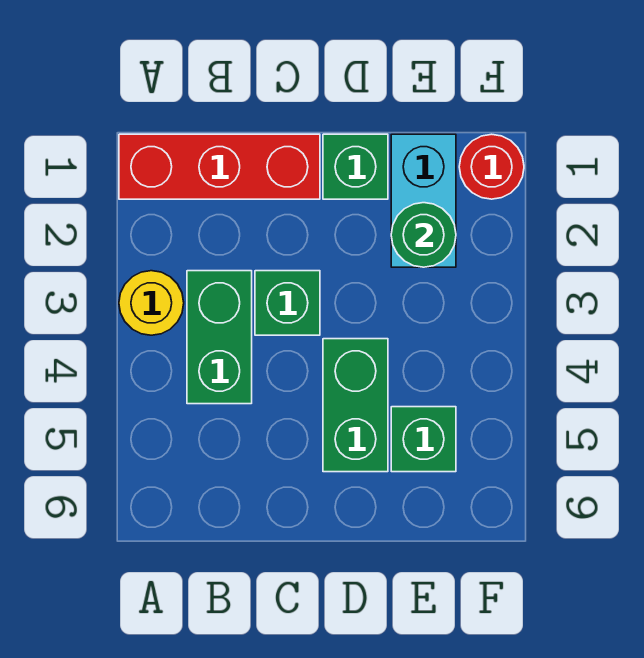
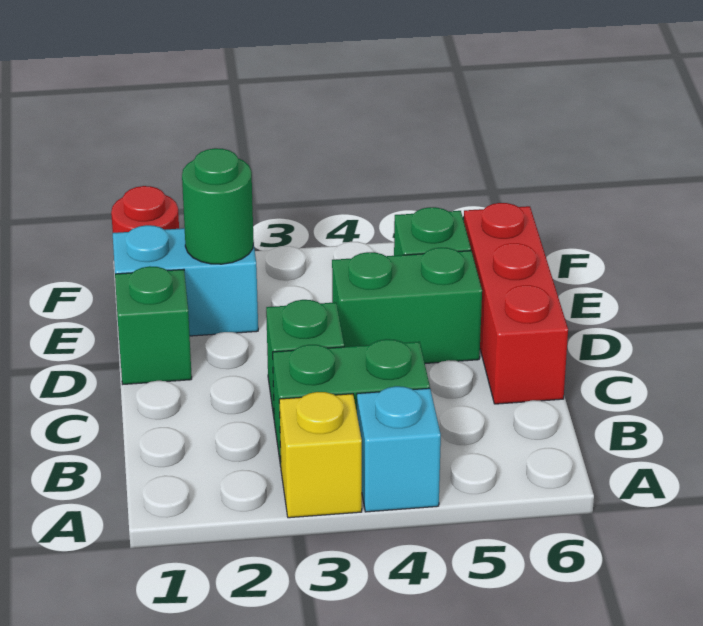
red brick A1:C1 level 1 -> red brick C6:E6 level 1
yellow round brick A3 level 1 -> yellow brick A3 level 1
none -> cyan brick A4 level 1

